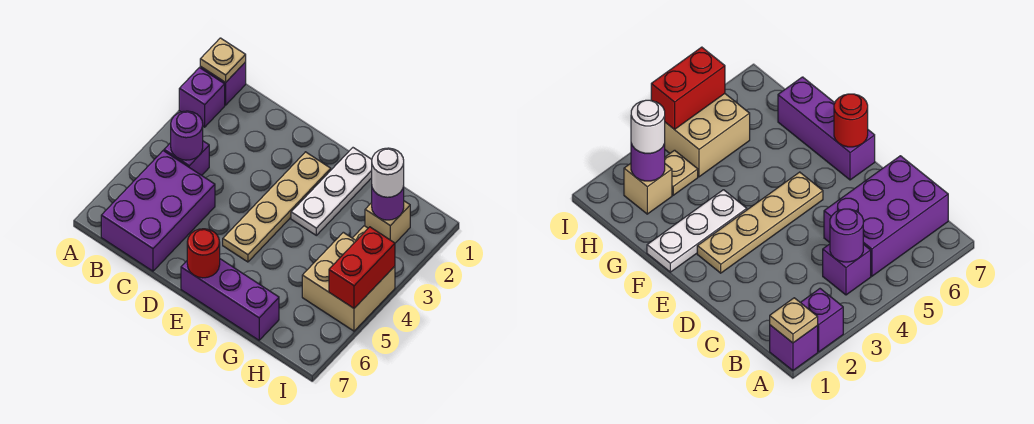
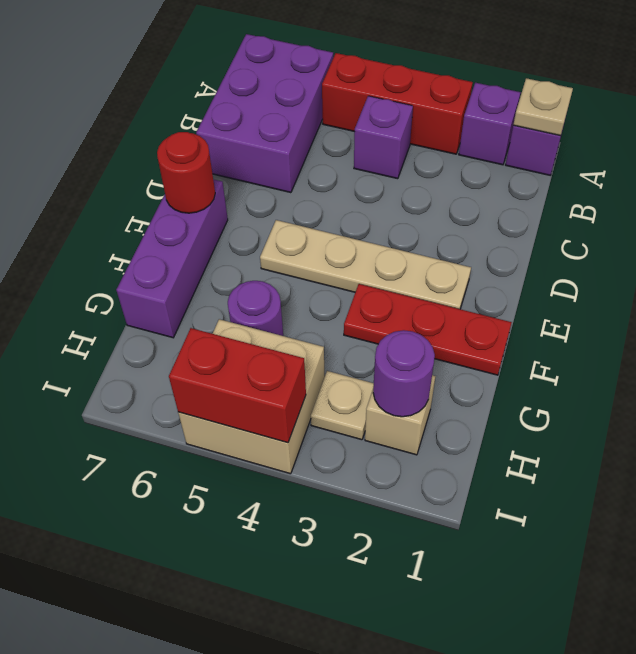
none -> red brick A3:A5 level 1
purple round brick B4 level 2 -> purple round brick G5 level 1
purple brick B5:C7 level 1 -> purple brick A6:C7 level 1
white plate F1:F3 level 1 -> red plate F1:F3 level 1
white round brick H2 level 3 -> none

